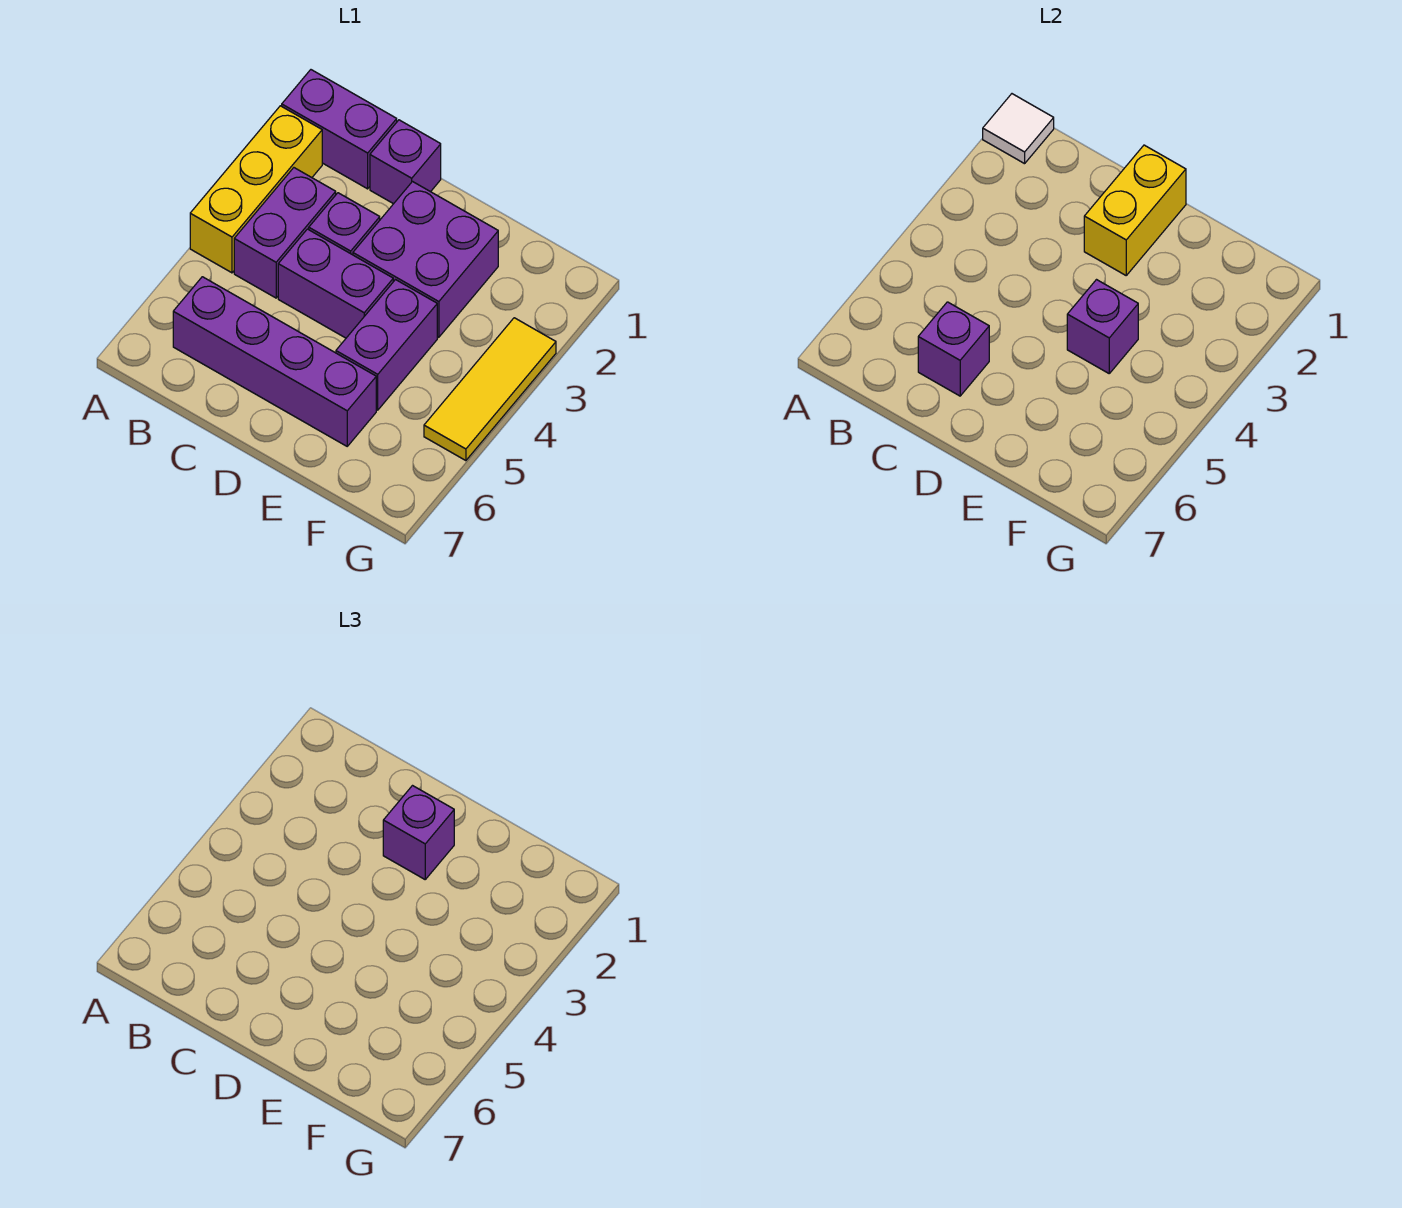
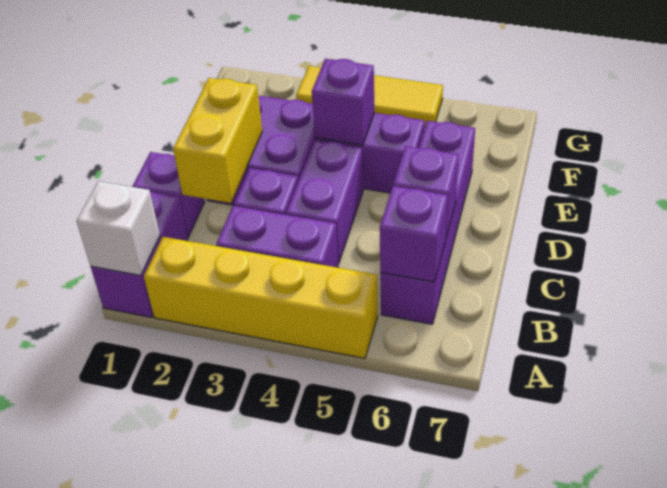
white tile A1 level 2 -> white brick A1 level 2
yellow brick A2:A4 level 1 -> yellow brick A2:A5 level 1
yellow brick D1:D2 level 2 -> yellow brick C2:D2 level 2
purple brick D2 level 3 -> purple brick B6 level 2

